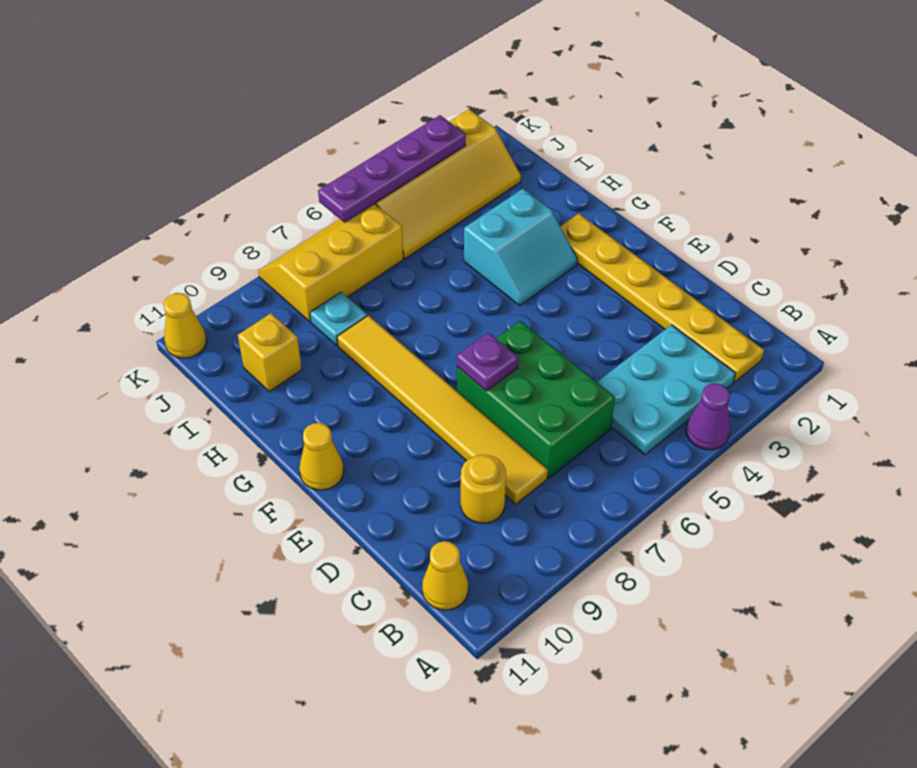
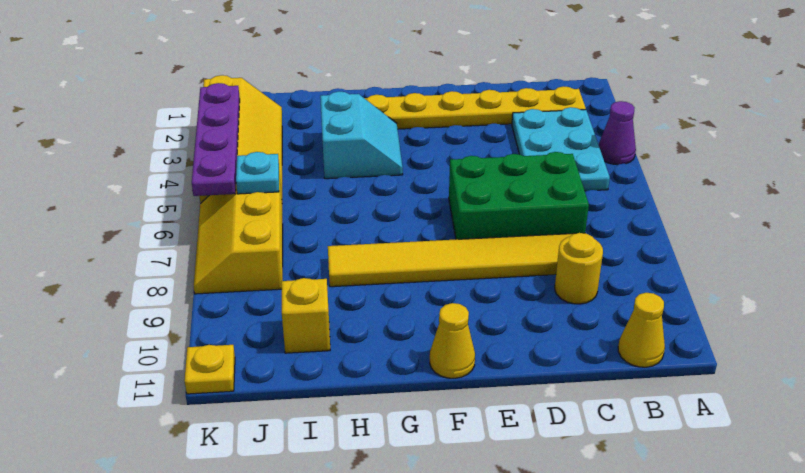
purple plate E7 level 2 -> none
cyan plate I8 level 1 -> cyan plate J6 level 2
yellow cone K11 level 1 -> yellow plate K11 level 1

